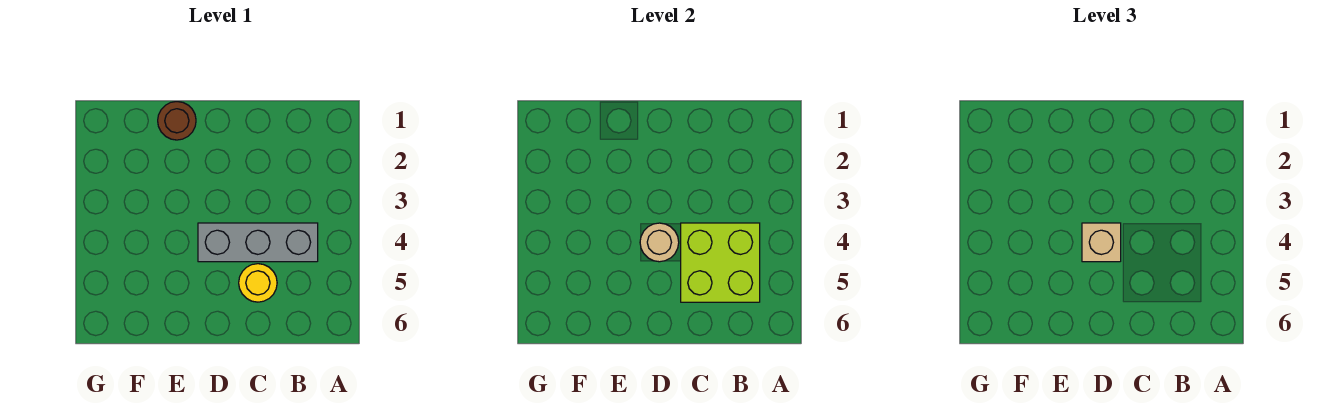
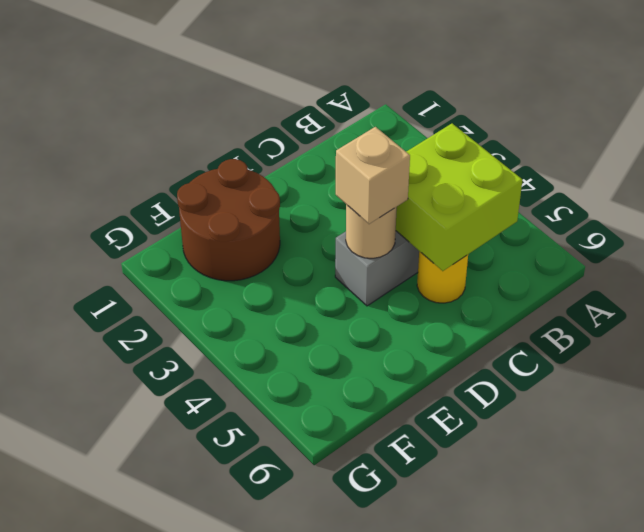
brown round brick E1 level 1 -> brown round brick E1:F2 level 1

